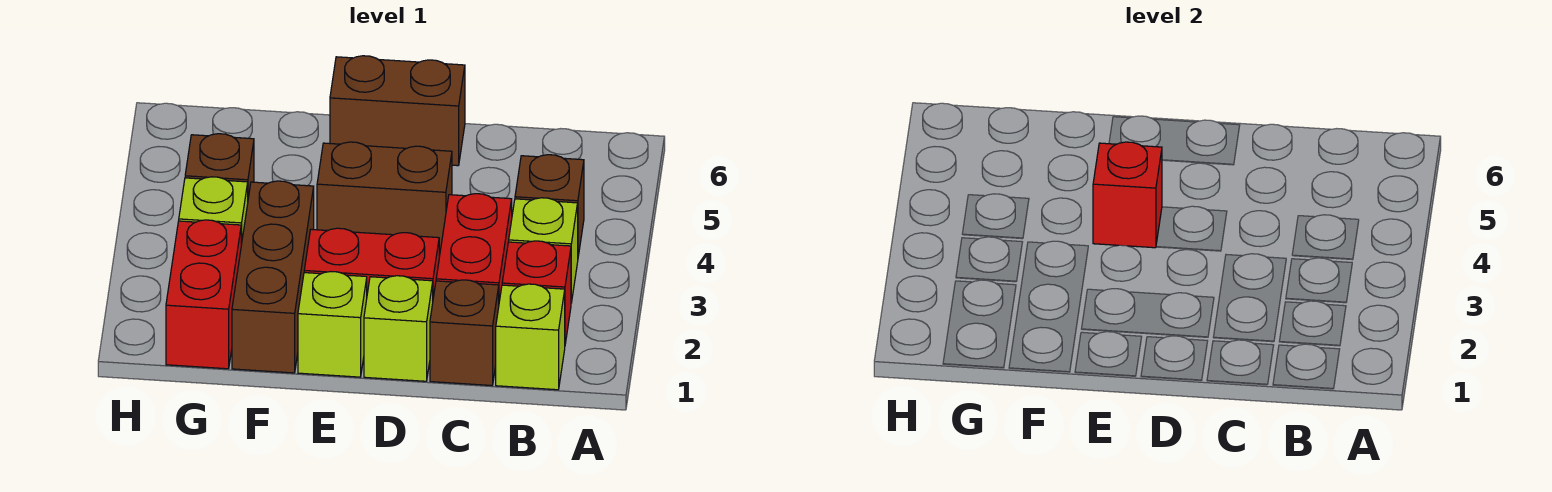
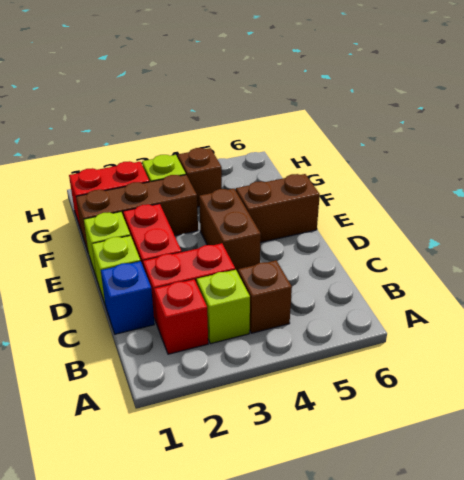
lime brick B1 level 1 -> none
brown brick C1 level 1 -> blue brick C1 level 1
brown brick D6:E6 level 1 -> brown brick E5:E6 level 1
red brick E4 level 2 -> none

